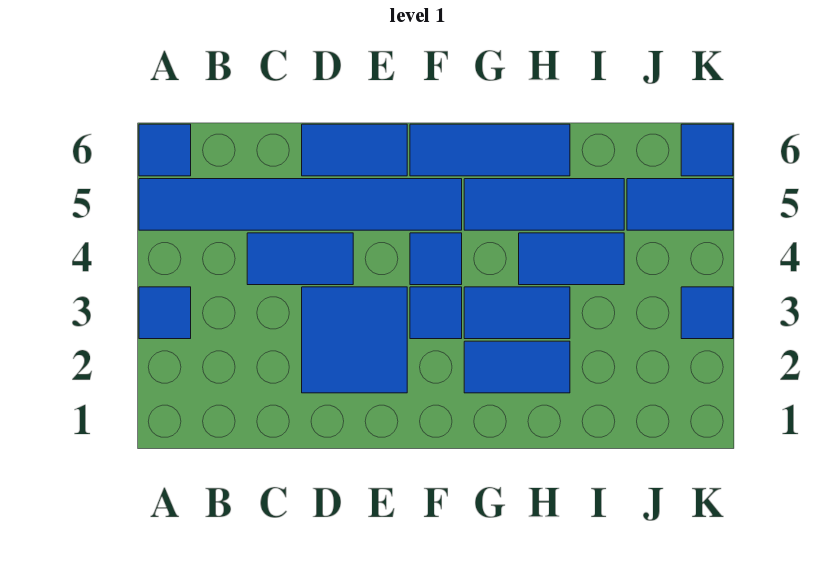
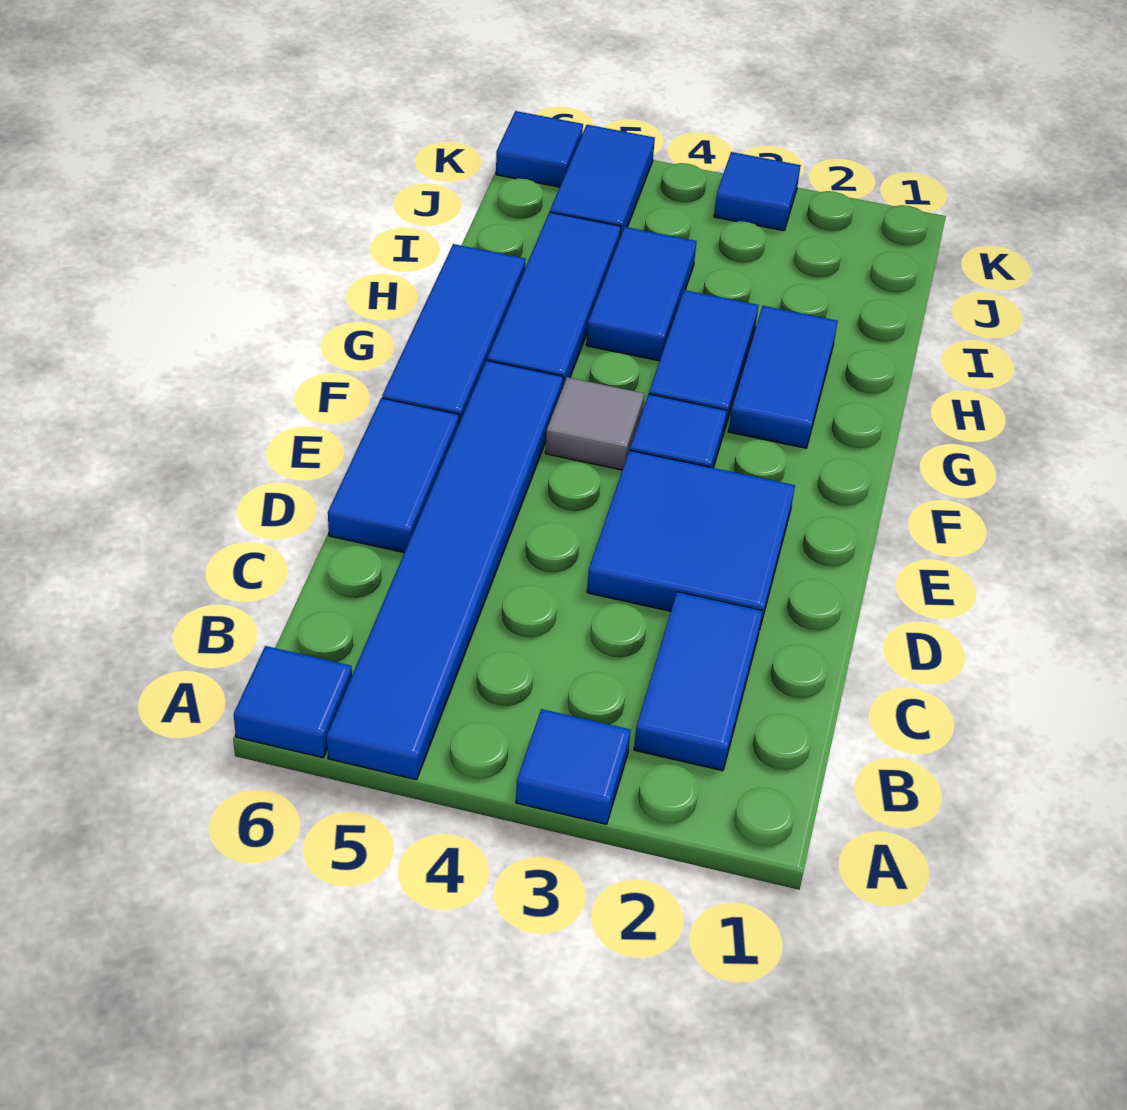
blue tile C4:D4 level 1 -> blue tile B2:C2 level 1
blue tile F4 level 1 -> grey tile F4 level 1

